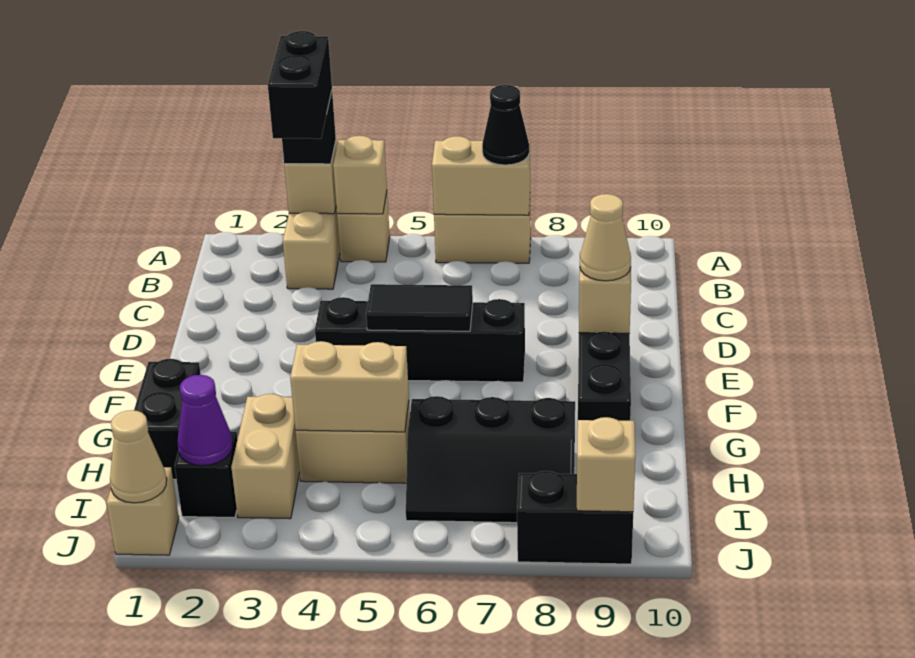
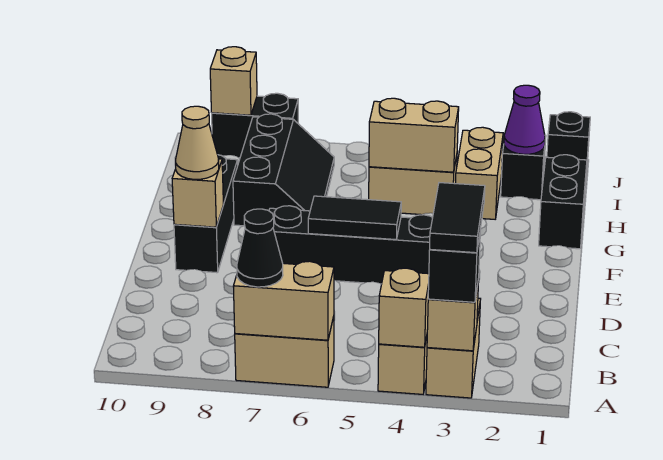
black brick A3:B3 level 4 -> black tile A3:B3 level 4
black slope H6:I8 level 1 top H -> black slope G7:I8 level 1 top 8
tan brick J1 level 1 -> black brick J1 level 1
tan cone J1 level 2 -> none

